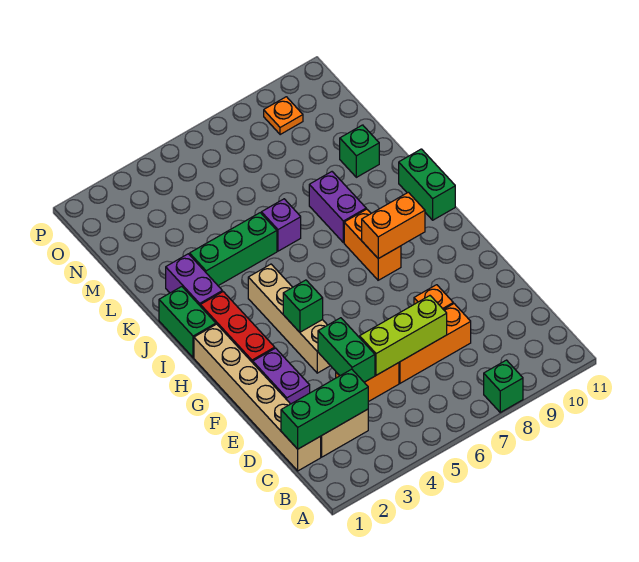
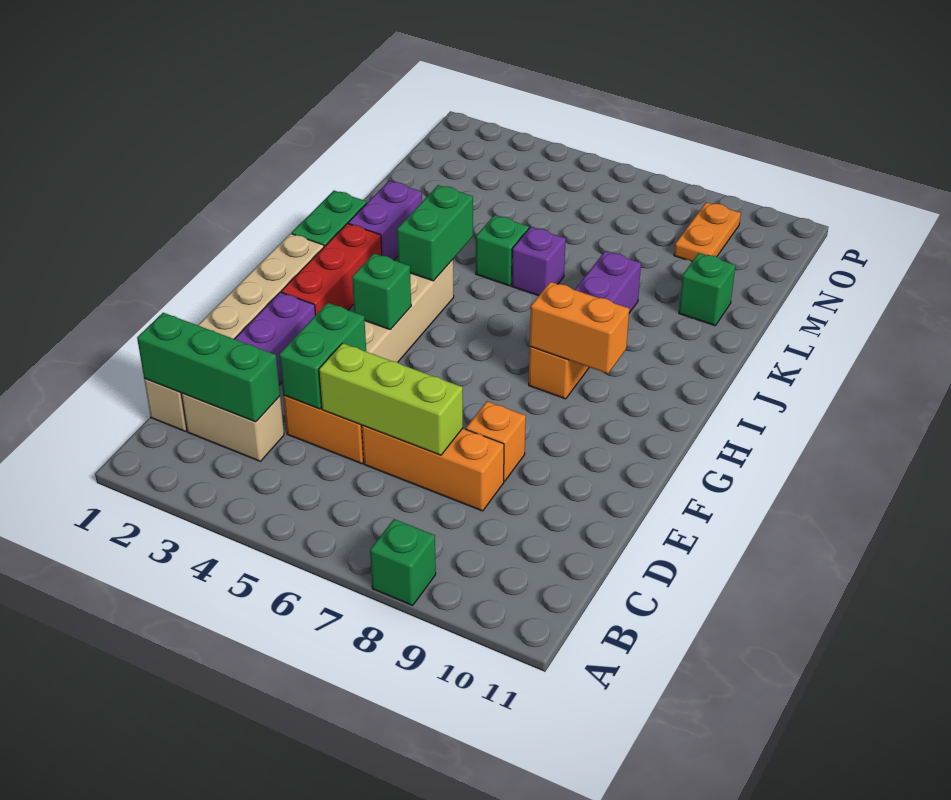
green brick I11:J11 level 1 -> green brick I4:J4 level 2
green brick K3:K5 level 1 -> green brick K5 level 1
orange plate O9 level 1 -> orange plate N9:O9 level 1

